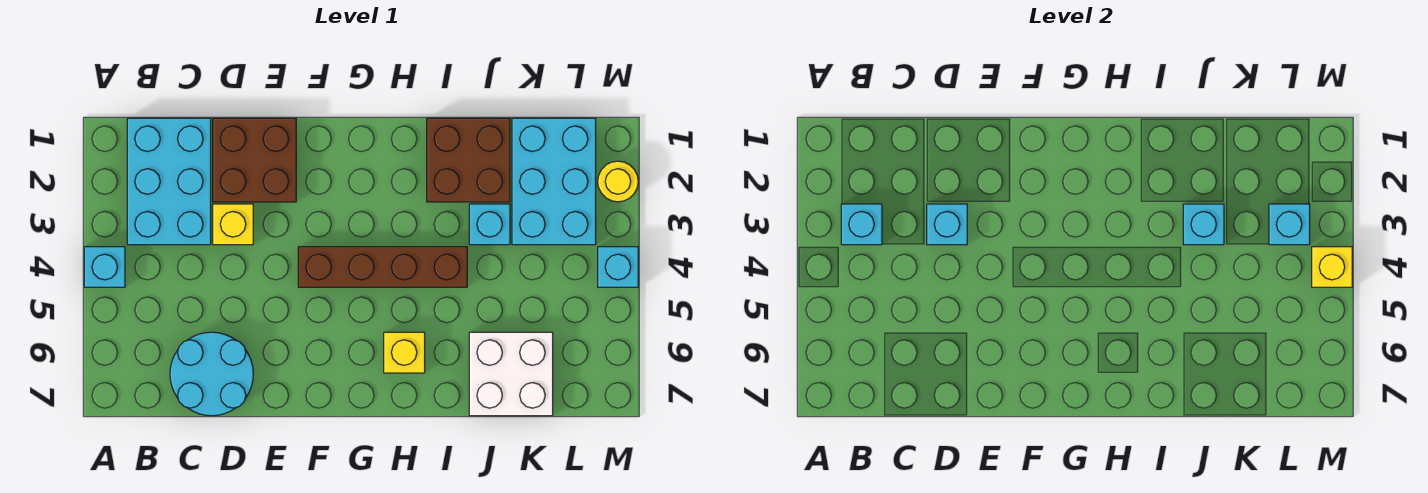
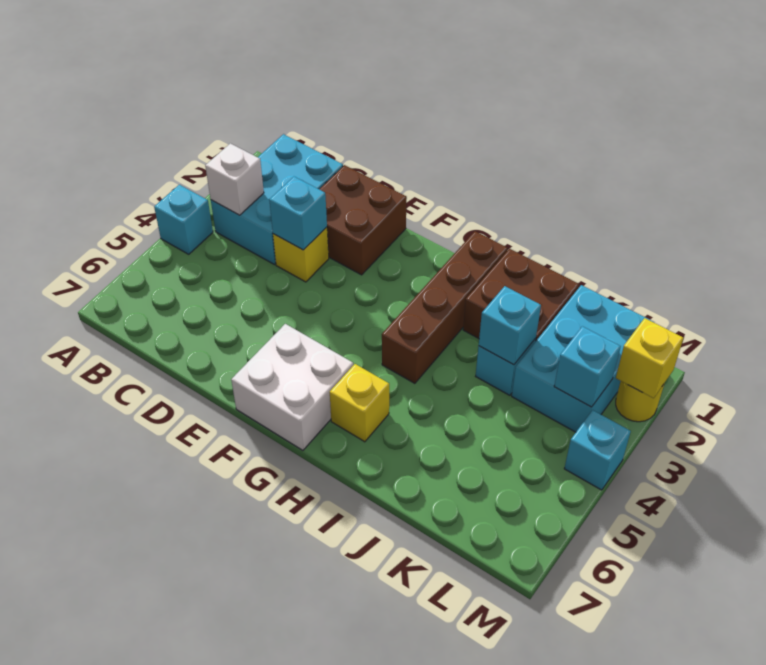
cyan brick B3 level 2 -> white brick B3 level 2
cyan round brick C6:D7 level 1 -> none
brown brick F4:I4 level 1 -> brown brick H1:H4 level 1
white brick J6:K7 level 1 -> white brick F6:G7 level 1
yellow brick M4 level 2 -> yellow brick M2 level 2

